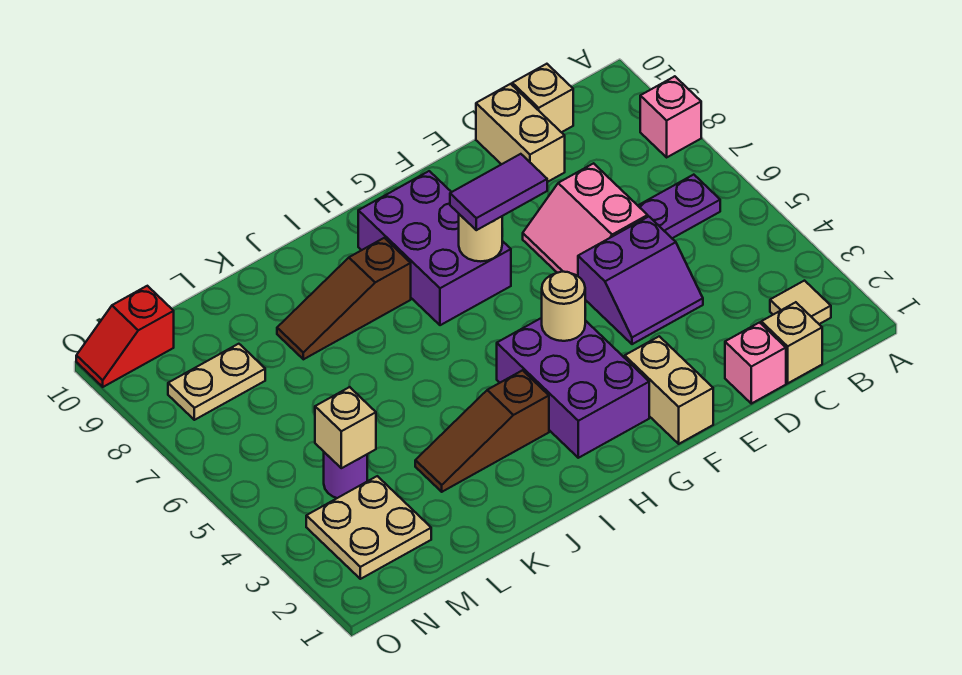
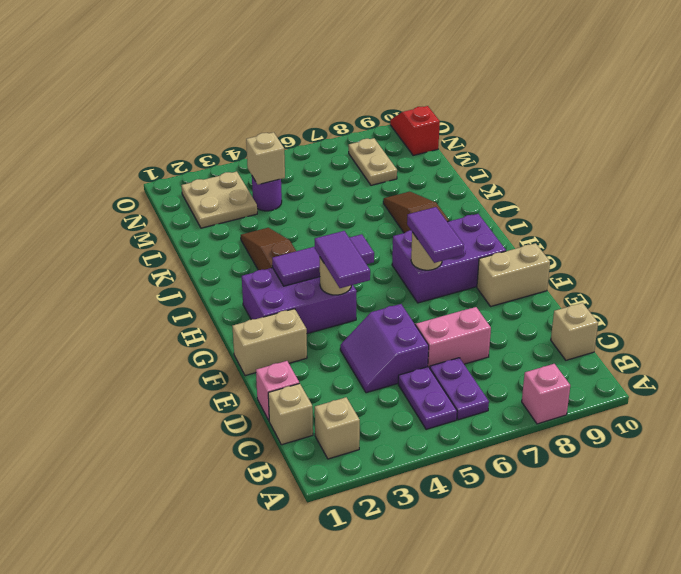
tan tile B2 level 1 -> tan brick B2 level 1
none -> purple plate B5:C5 level 1
tan brick D9:D10 level 1 -> tan brick F9:F10 level 1
none -> purple tile F4:G4 level 3
none -> purple tile H3:H5 level 2

